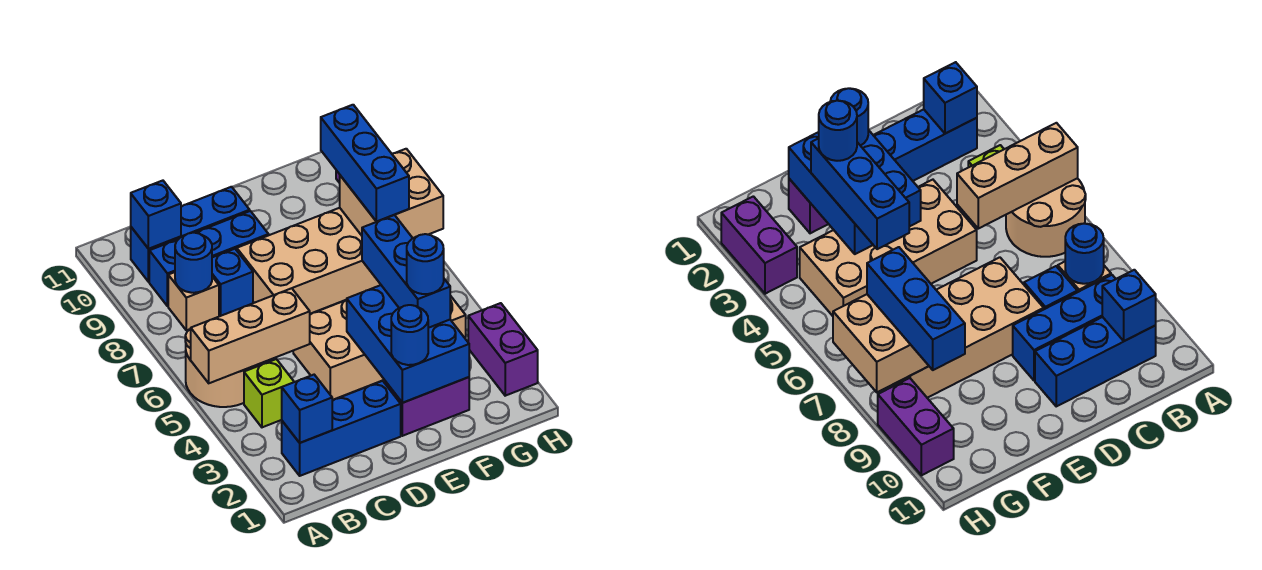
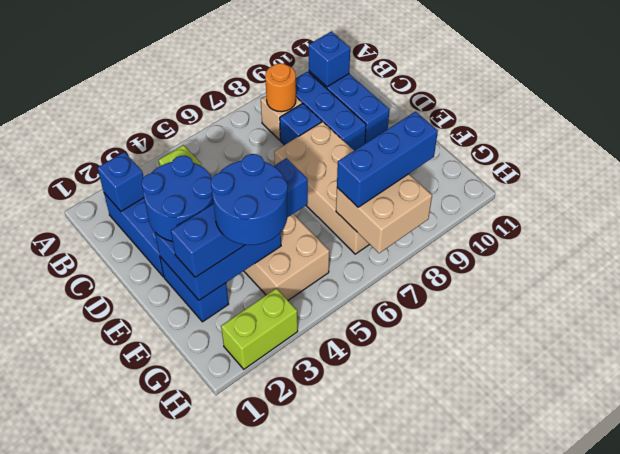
tan round brick A5:B6 level 1 -> none
tan brick A5:C5 level 2 -> none
blue round brick B8 level 2 -> orange round brick B8 level 2
purple brick E2:F2 level 1 -> blue brick E2:F2 level 1
blue round brick E2 level 3 -> blue round brick D2:E3 level 3
blue brick F3:F5 level 3 -> blue brick F2:F5 level 3
blue round brick F3 level 4 -> blue round brick F3:G4 level 4
purple brick H2:H3 level 1 -> lime brick H2:H3 level 1
purple brick H9:H10 level 1 -> none

